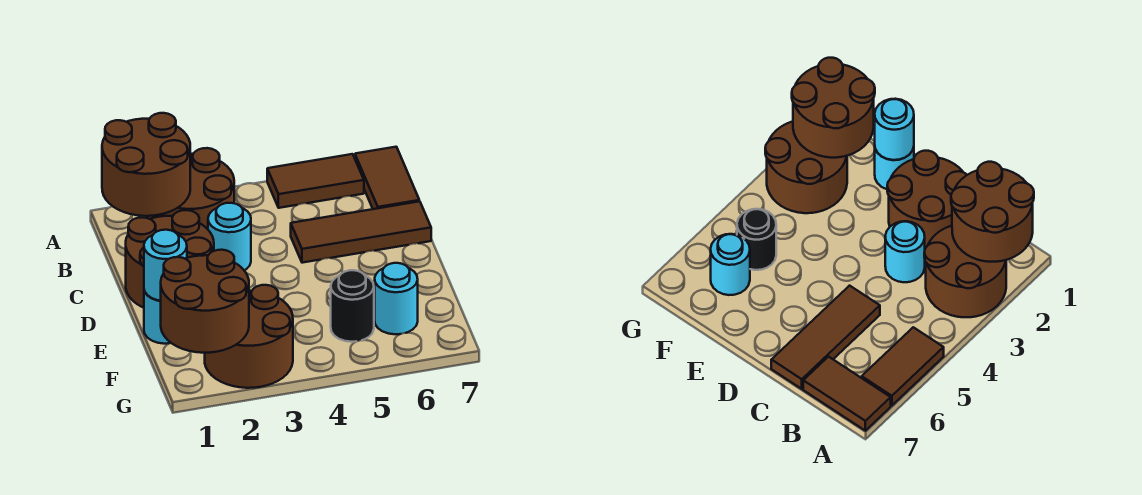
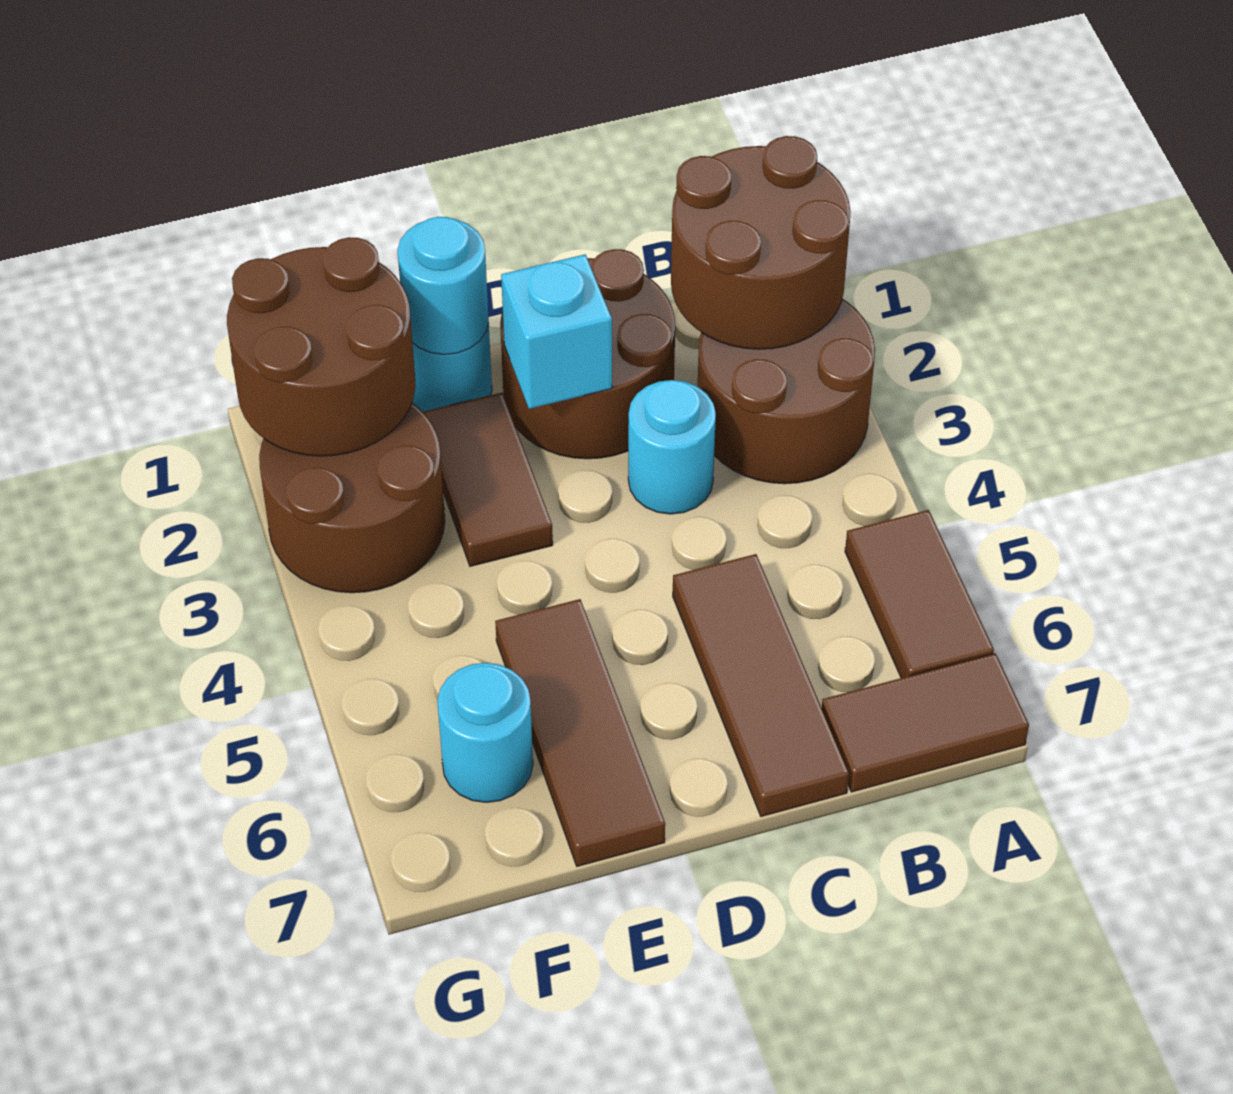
none -> cyan brick D2 level 2
none -> brown tile E2:E3 level 1
none -> brown tile E5:E7 level 1
black round brick F5 level 1 -> none

